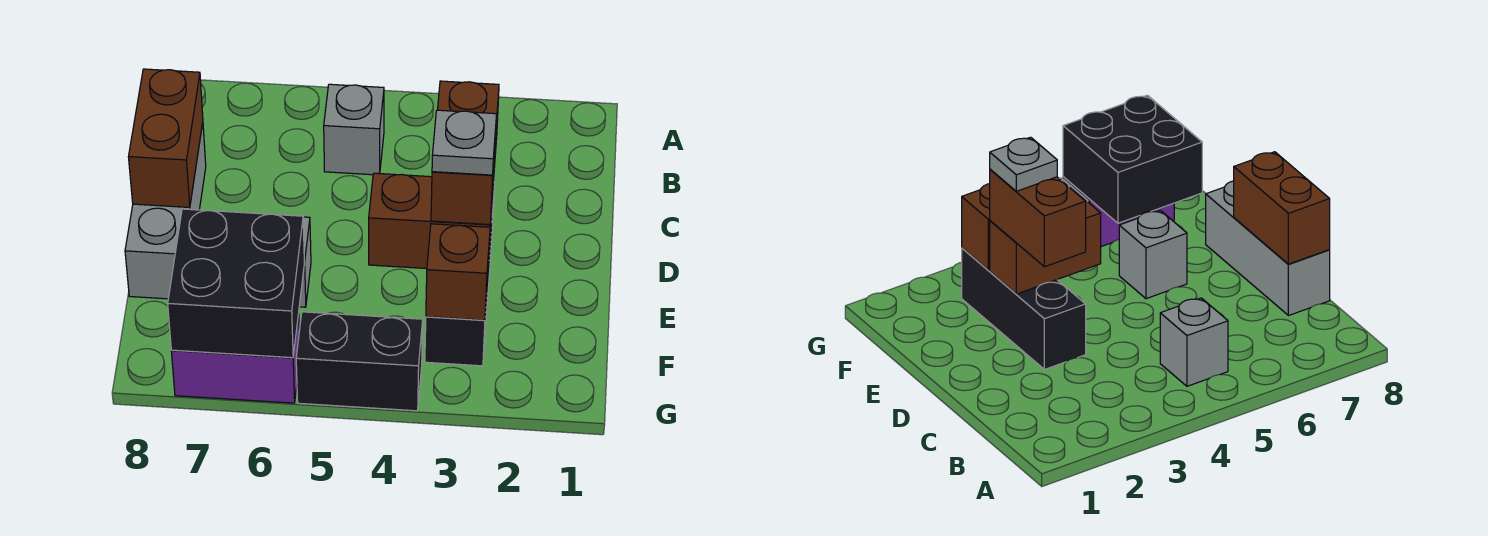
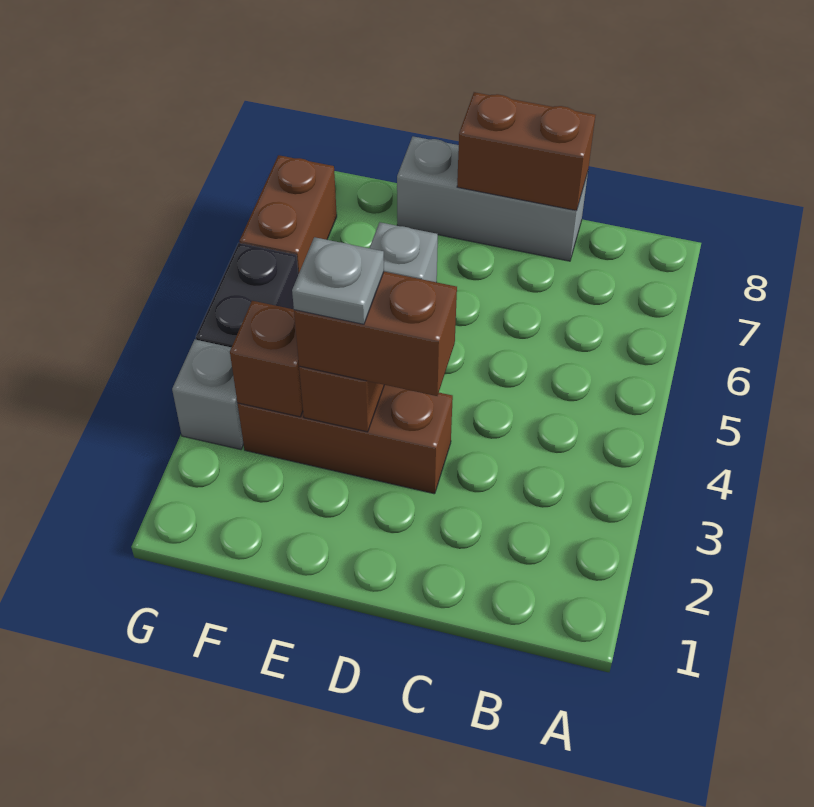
grey brick B5 level 1 -> grey brick G3 level 1
black brick D3:F3 level 1 -> brown brick D3:F3 level 1
black brick F6:G7 level 2 -> none
purple brick G6:G7 level 1 -> brown brick G6:G7 level 1

